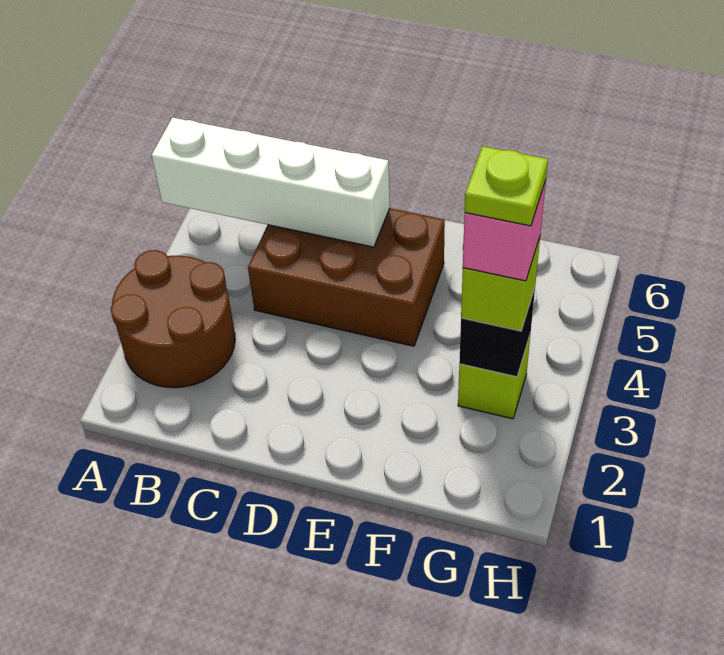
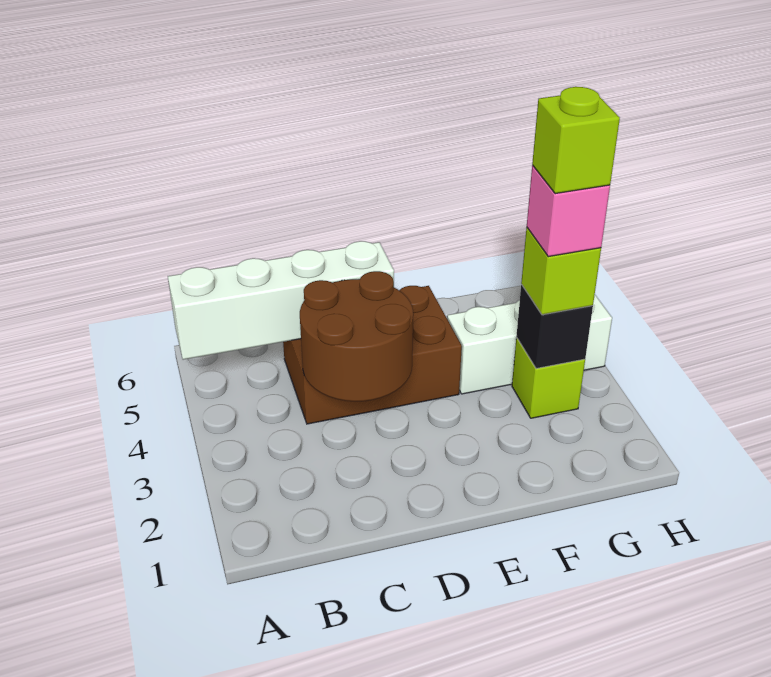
brown round brick A2:B3 level 1 -> brown round brick C3:D4 level 2
none -> white brick F4:H4 level 1
lime plate G3 level 5 -> lime brick G3 level 5

